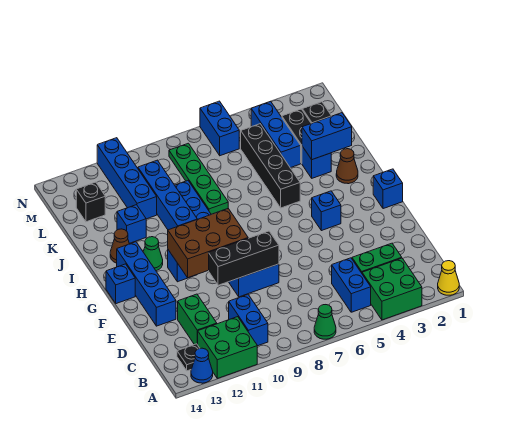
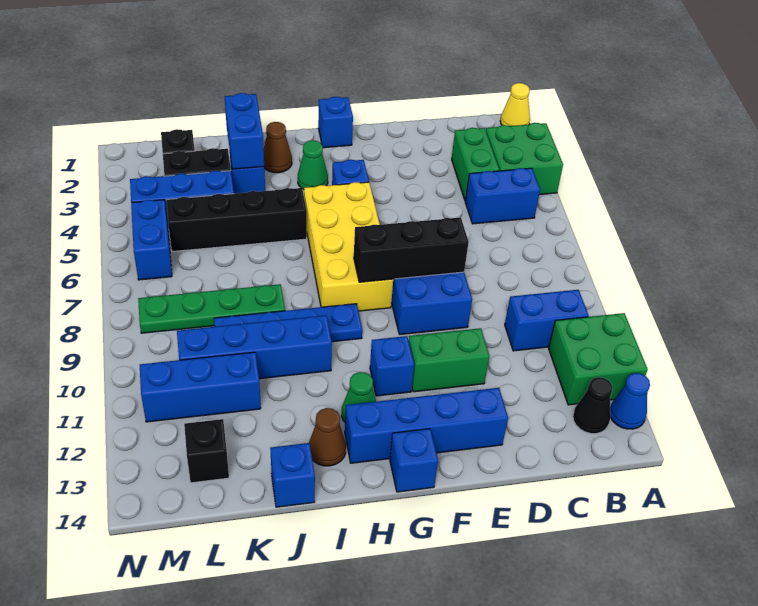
green cone A7 level 1 -> green cone H3 level 1
black plate B13 level 1 -> black cone B13 level 1
green brick C12:D12 level 1 -> green brick E11:F11 level 1
black brick E8:E10 level 2 -> black brick E8:G8 level 2
brown brick F9:G11 level 2 -> none
none -> yellow brick G5:H8 level 1
blue brick J12 level 1 -> blue brick J14 level 1
blue brick K11:N11 level 1 -> blue brick K11:M11 level 1
blue brick M6:N6 level 1 -> blue brick M5:M6 level 1

